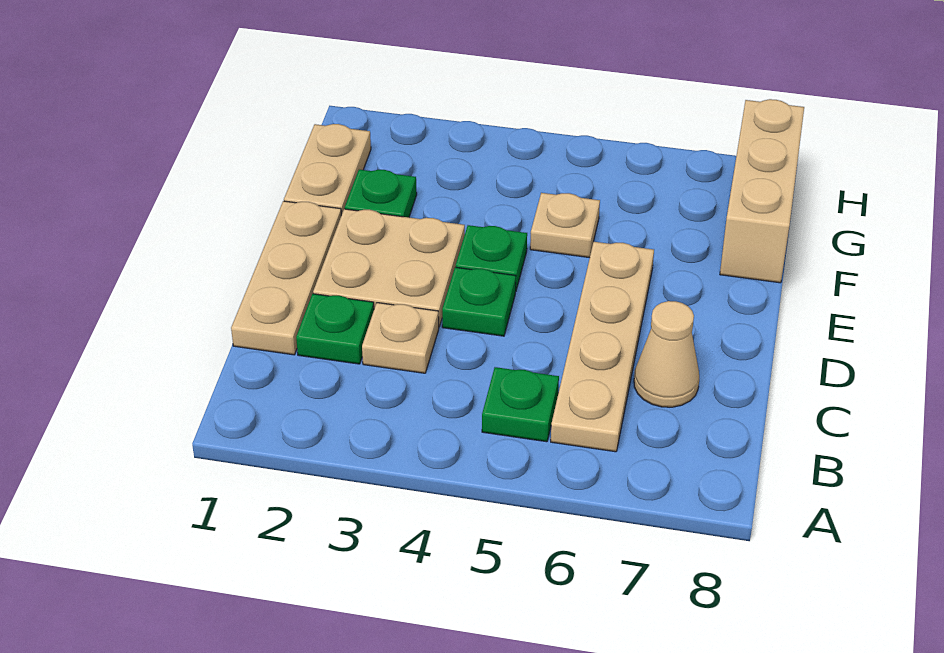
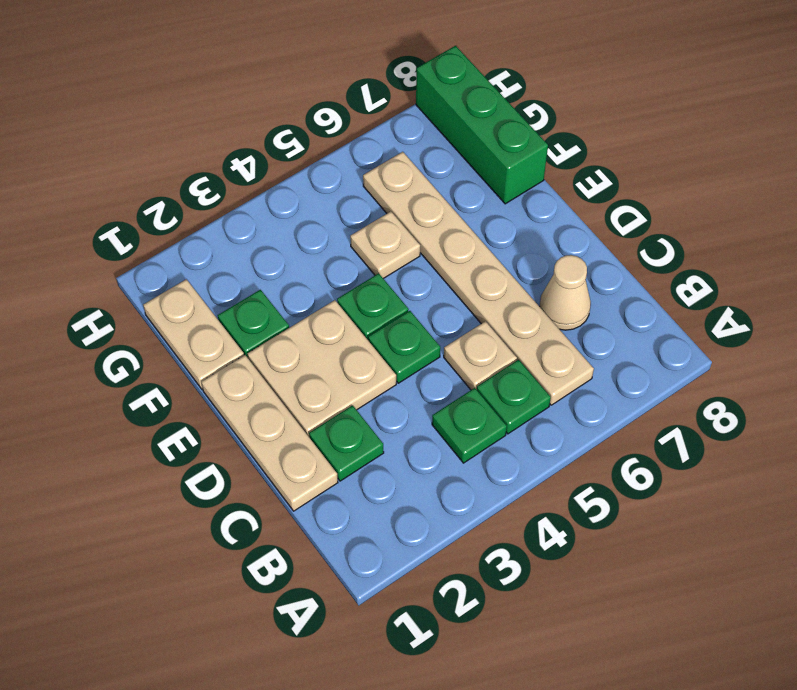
none -> green plate B4 level 1
tan plate B6:E6 level 1 -> tan plate B6:G6 level 1
tan plate C3 level 1 -> tan plate C5 level 1
tan brick F8:H8 level 1 -> green brick F8:H8 level 1

